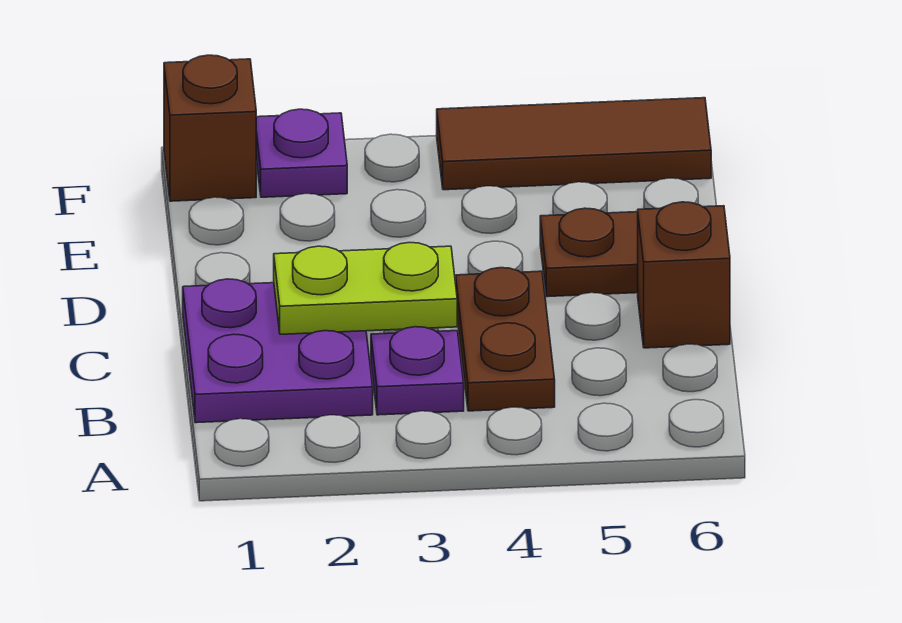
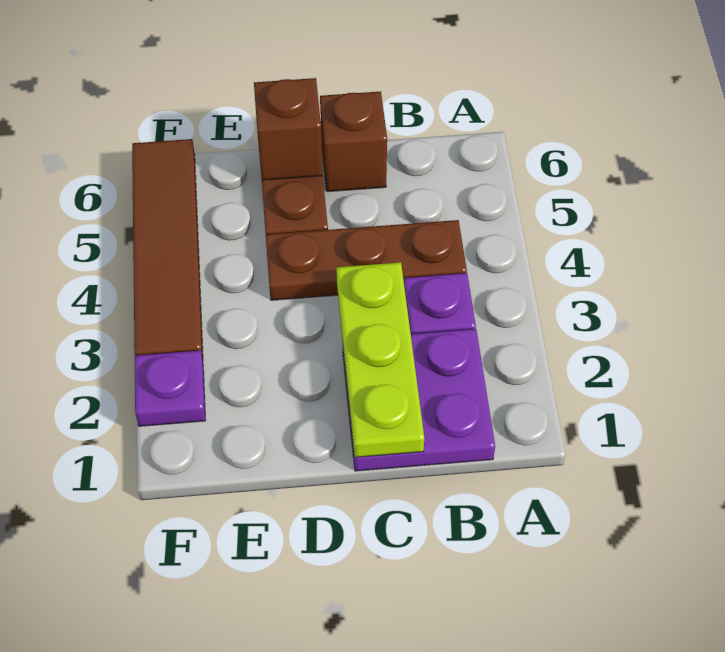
brown plate B4:C4 level 1 -> brown plate B4:D4 level 1
lime plate C2:C3 level 2 -> lime plate C1:C3 level 2
brown brick F1 level 1 -> brown brick D6 level 2
brown tile F4:F6 level 1 -> brown tile F3:F6 level 1

